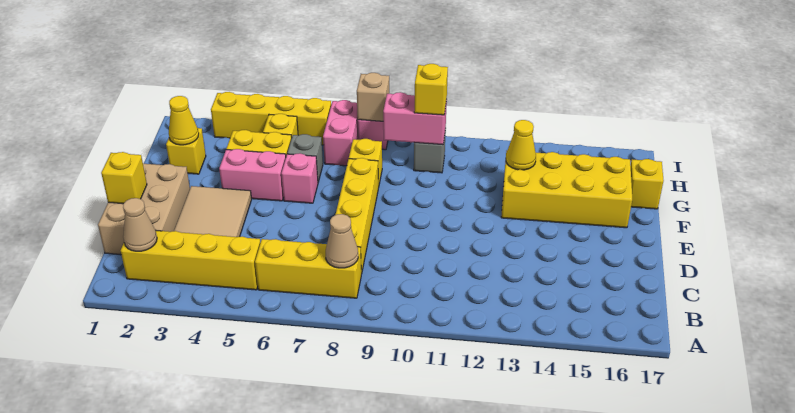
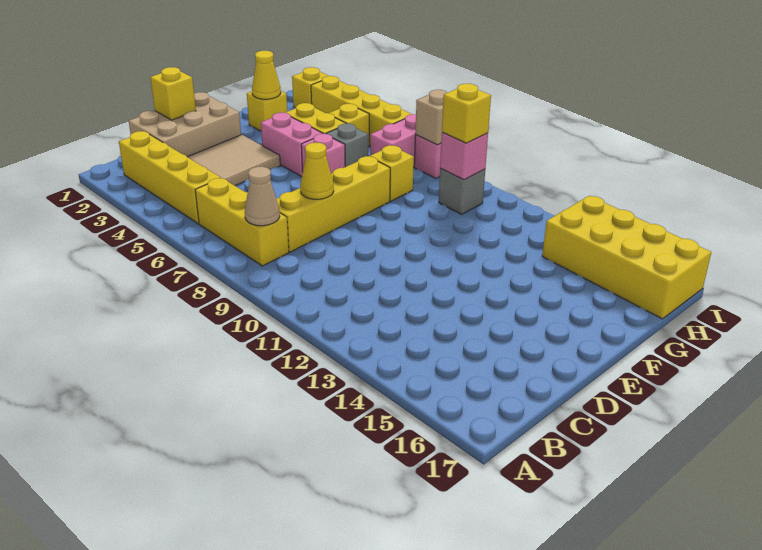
tan cone B2 level 2 -> none
yellow brick F13:G16 level 1 -> yellow brick H14:I17 level 1
yellow cone G13 level 2 -> yellow cone D8 level 2
yellow brick G17 level 1 -> yellow brick I2 level 1
pink brick H9:H10 level 2 -> pink brick H10 level 2

